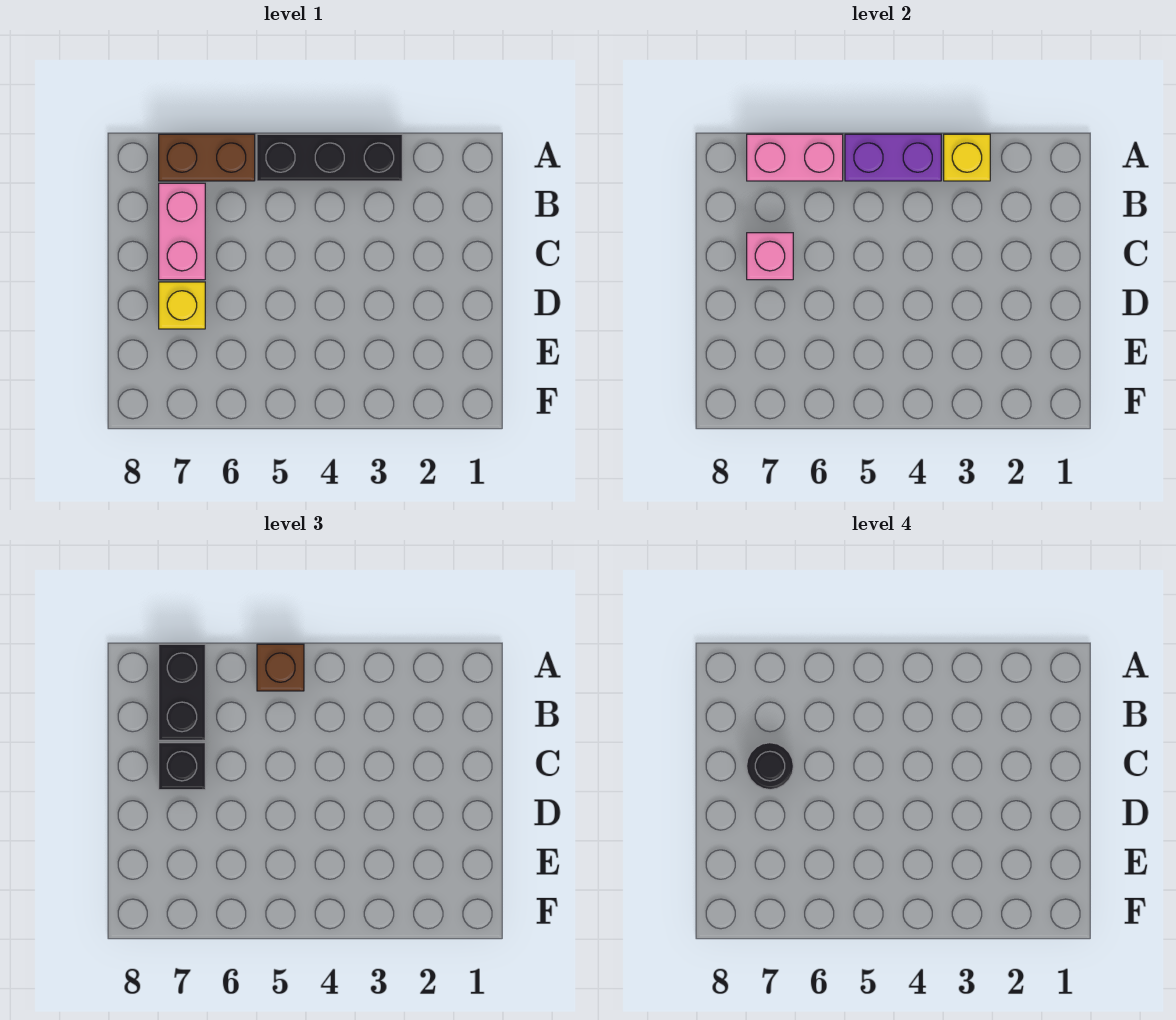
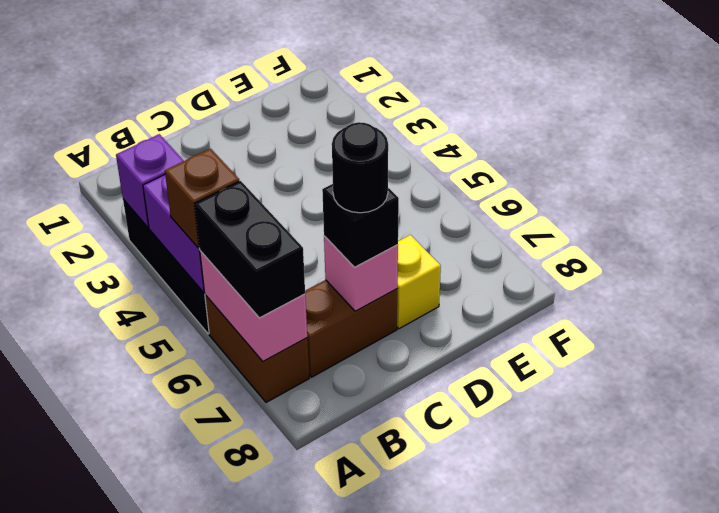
yellow brick A3 level 2 -> purple brick A3 level 2
black brick A7:B7 level 3 -> black brick A6:A7 level 3
pink brick B7:C7 level 1 -> brown brick B7:C7 level 1

